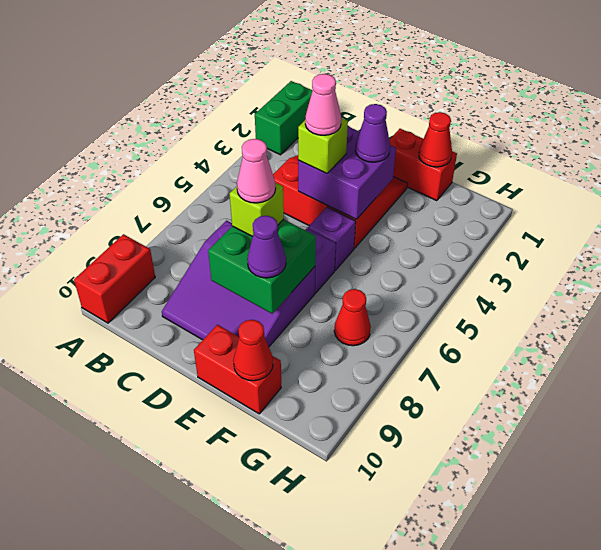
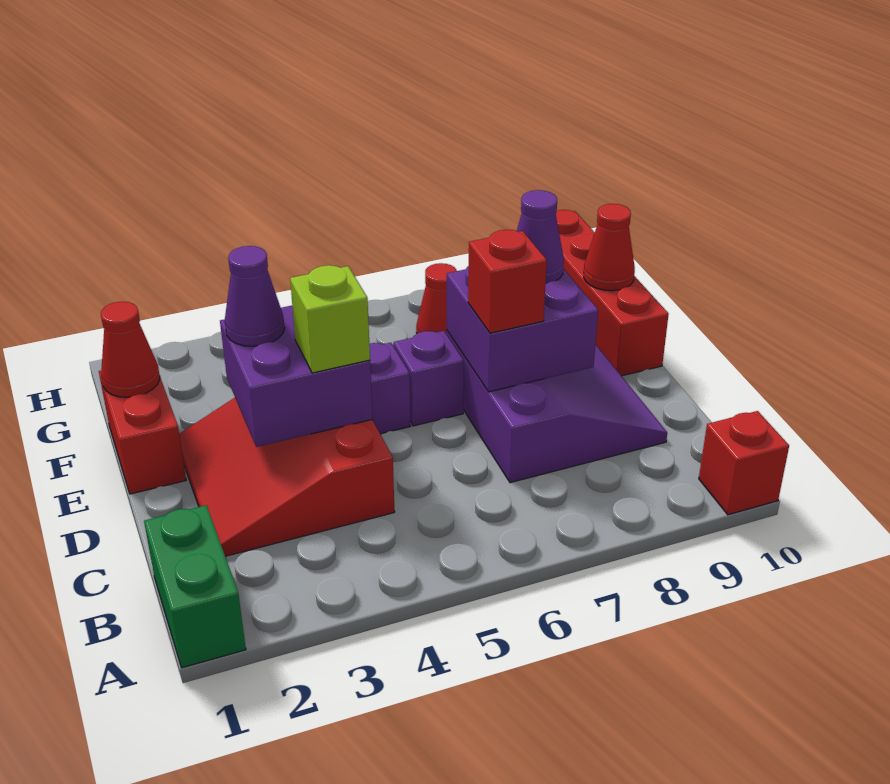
green brick A1:A2 level 1 -> green brick A1:B1 level 1
red brick A9:A10 level 1 -> red brick A10 level 1
pink cone D4 level 4 -> none
green brick D7:E8 level 2 -> purple brick D7:E8 level 2
lime brick D7 level 3 -> red brick D7 level 3
pink cone D7 level 4 -> none
red brick E10:F10 level 1 -> red brick E10:H10 level 1

